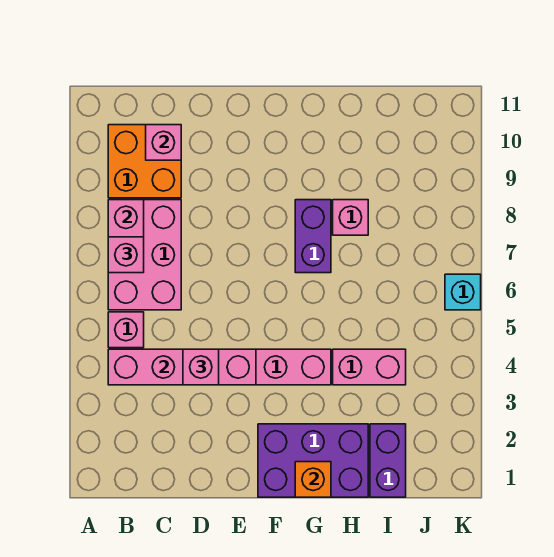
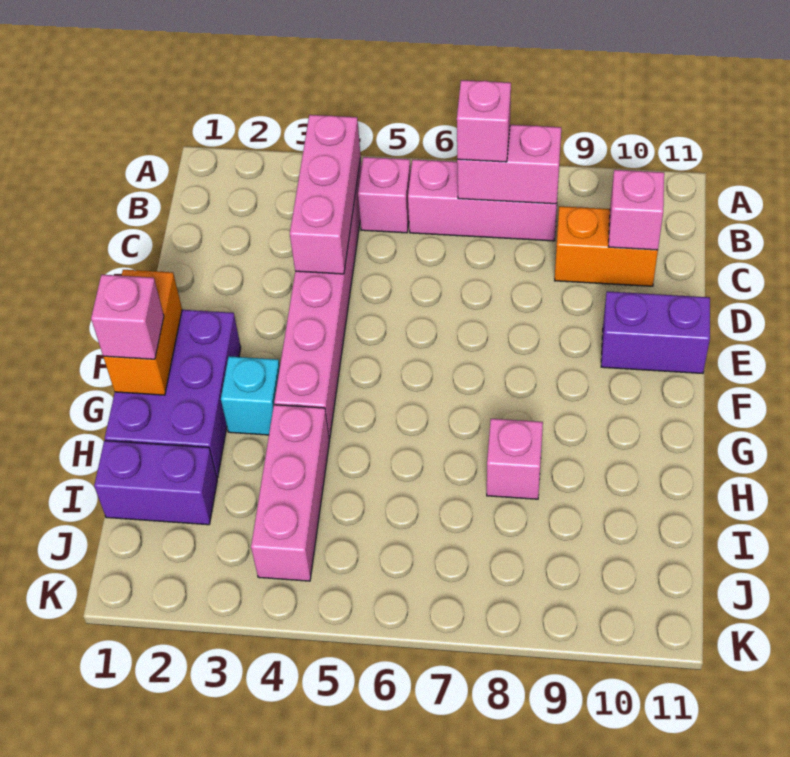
pink brick B4:E4 level 2 -> pink brick B4:D4 level 2
pink brick B6:C8 level 1 -> pink brick B6:B8 level 1
orange brick B9:C10 level 1 -> orange brick C9:C10 level 1
pink brick D4 level 3 -> pink brick G1 level 3
orange brick G1 level 2 -> orange brick F1:G1 level 2
purple brick G7:G8 level 1 -> purple brick E10:E11 level 1
pink brick H4:I4 level 1 -> pink brick H4:J4 level 1
cyan brick K6 level 1 -> cyan brick G3 level 1

